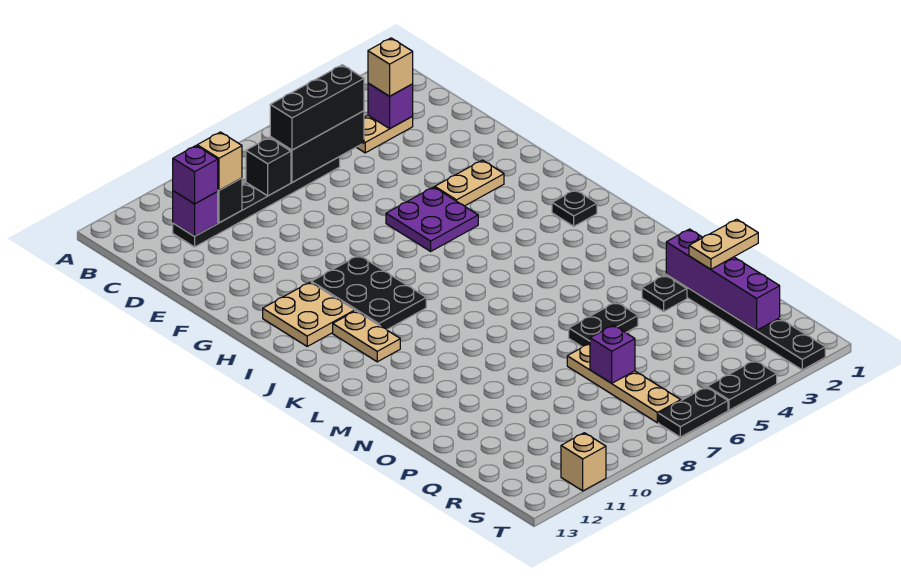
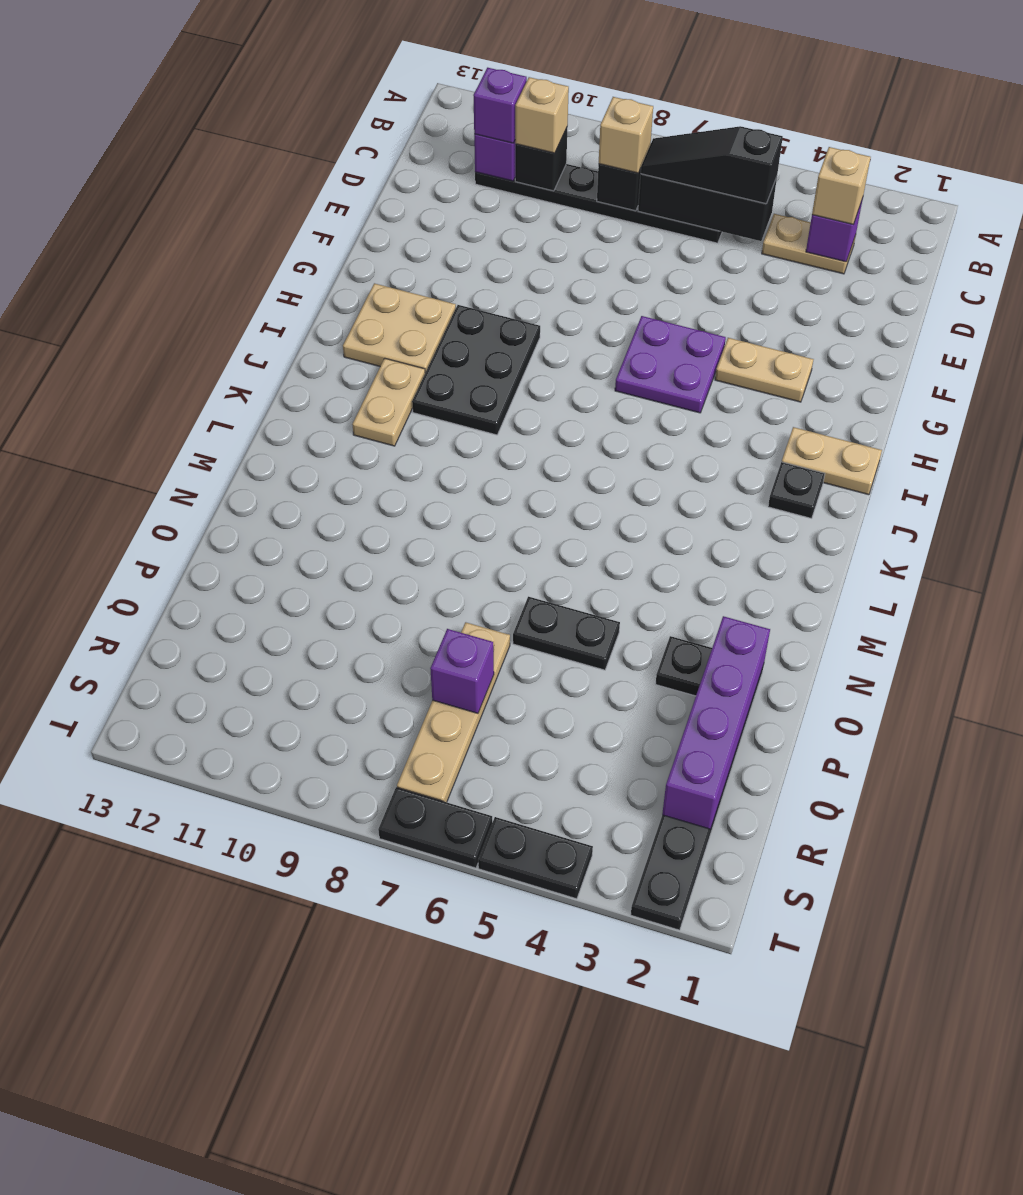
black brick C5:C7 level 3 -> black slope C5:C7 level 3 top 5
tan plate P1:P2 level 3 -> tan plate I1:I2 level 1
tan brick T11 level 1 -> tan brick C8 level 3

